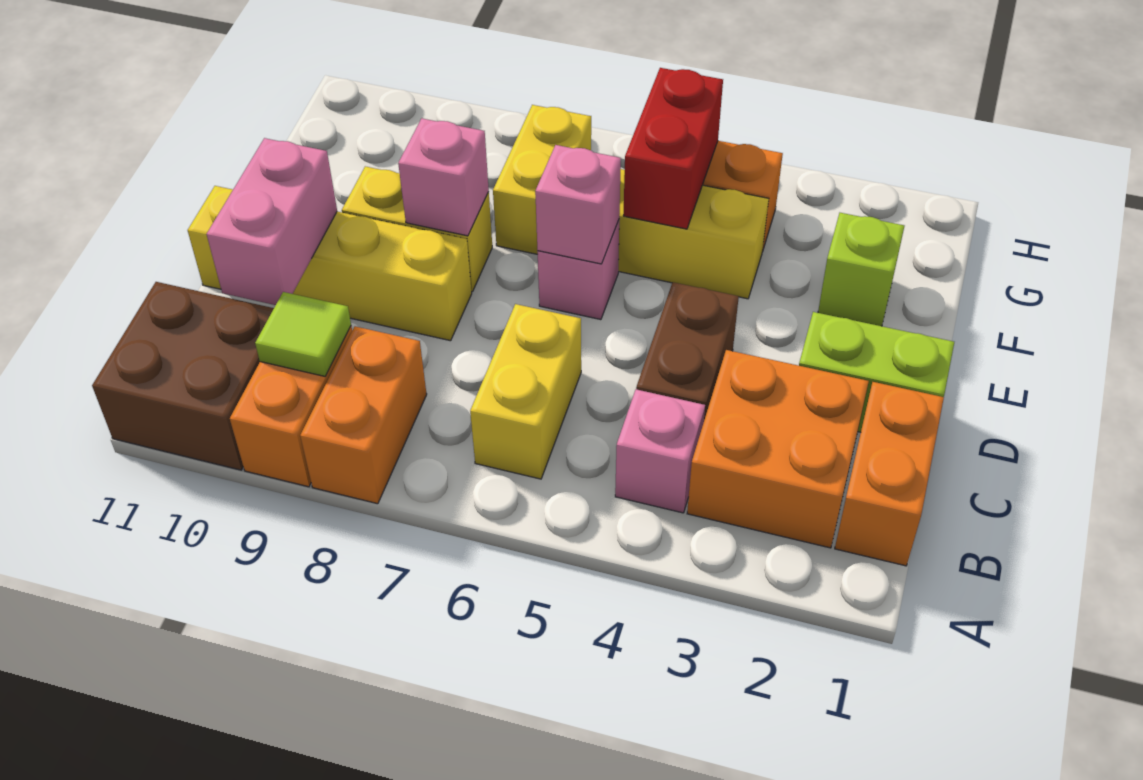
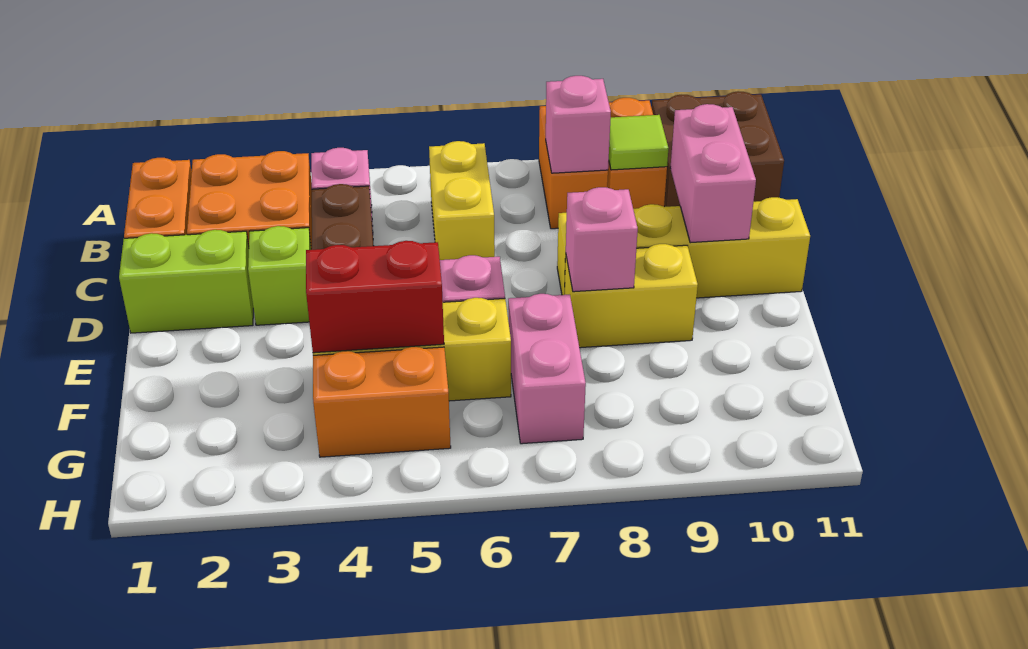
pink brick E6 level 2 -> pink brick B8 level 2
lime brick F2 level 1 -> lime brick D3 level 1
red brick F5:G5 level 2 -> red brick F4:F5 level 2
yellow brick F7:G7 level 1 -> pink brick F7:G7 level 1

